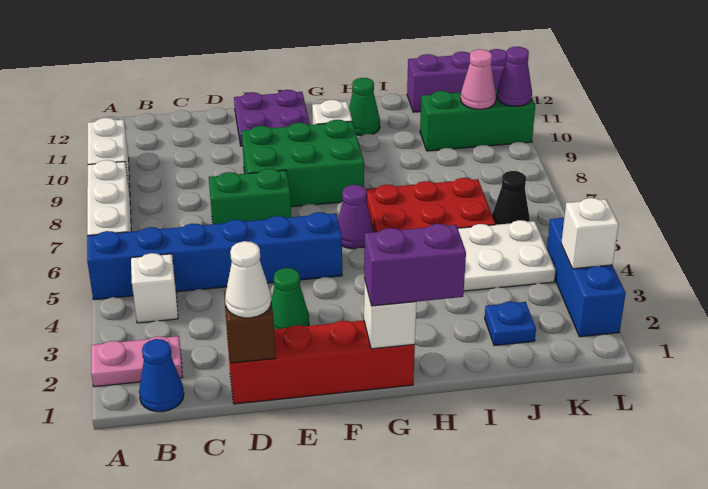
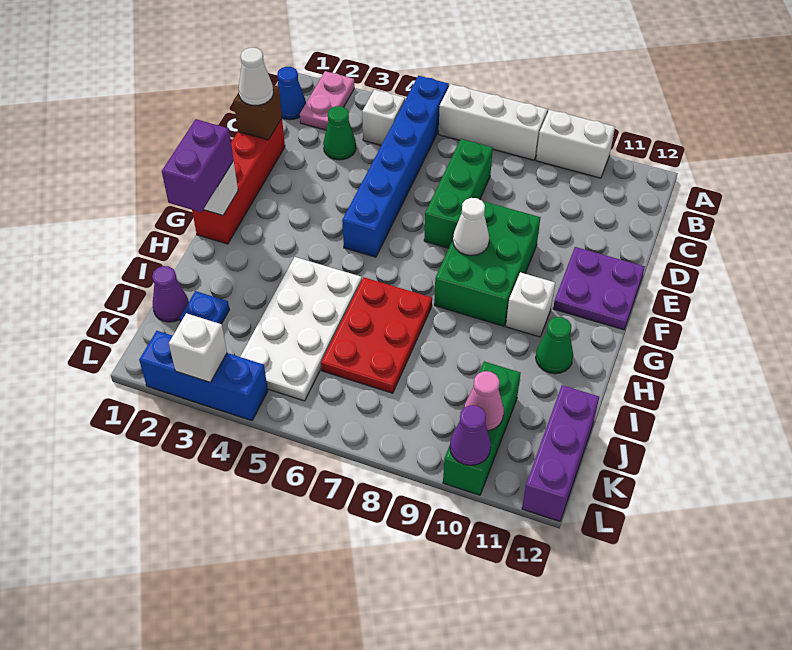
green brick D7:E7 level 1 -> green brick C7:E7 level 1
green cone E3 level 1 -> green cone C3 level 1
none -> white cone F8 level 2
purple cone G6 level 1 -> purple cone J1 level 1
black cone K6 level 1 -> none

